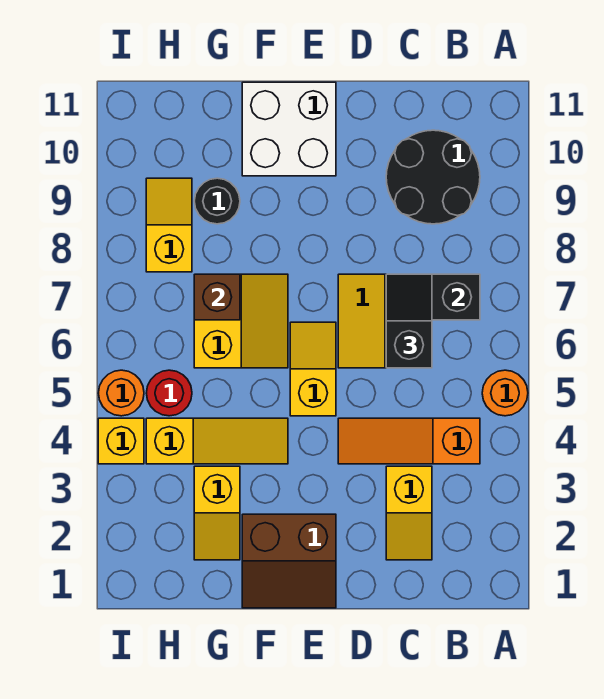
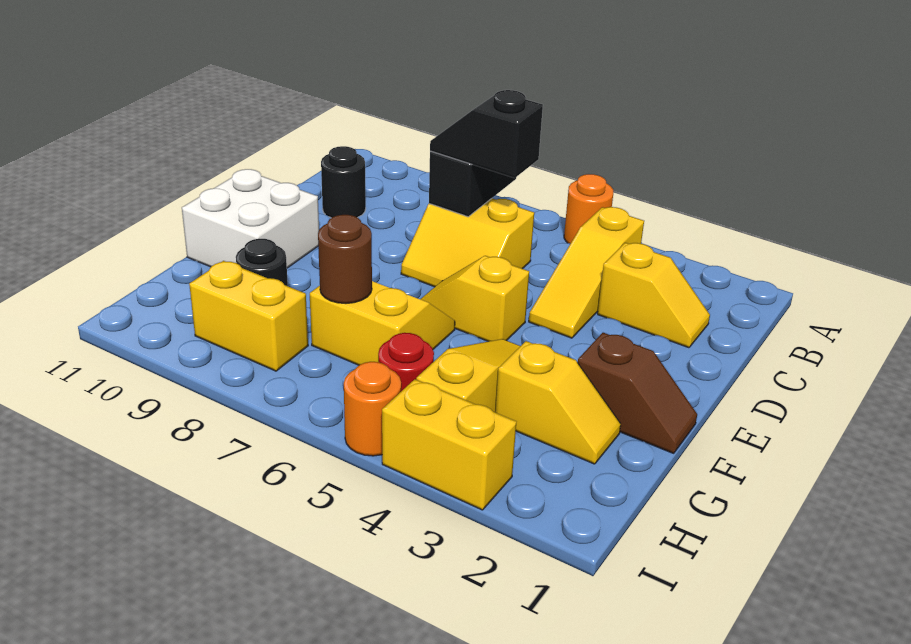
orange slope B4:D4 level 1 top B -> yellow slope B4:D4 level 1 top B
black round brick B9:C10 level 1 -> black round brick C10 level 1
brown slope E1:F2 level 1 top 2 -> brown slope F1:F2 level 1 top 2
brown brick G7 level 2 -> brown round brick G7 level 2
yellow slope H8:H9 level 1 top 8 -> yellow brick H8:H9 level 1
yellow brick I4 level 1 -> yellow brick I3:I4 level 1

